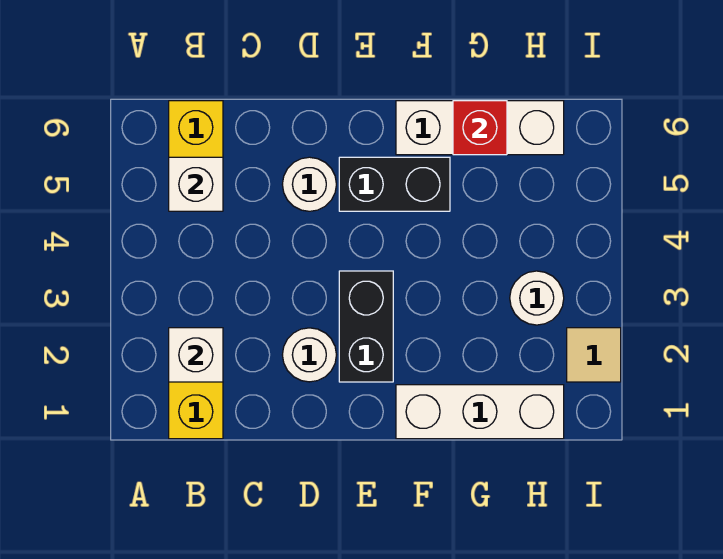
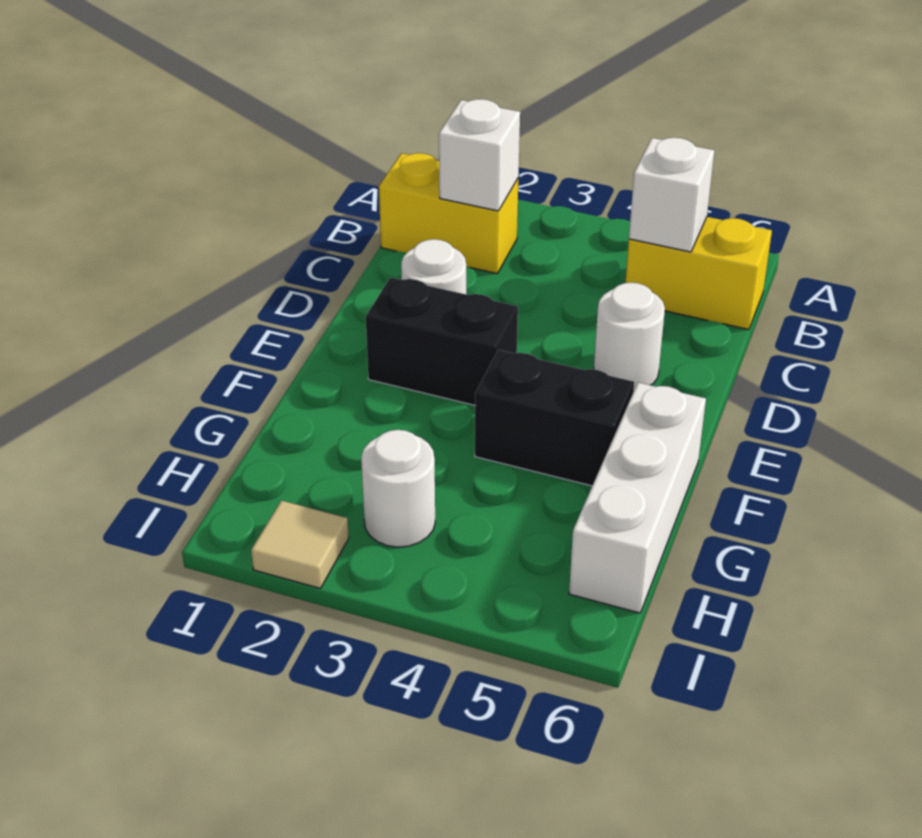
black brick E5:F5 level 1 -> black brick F4:F5 level 1
white brick F1:H1 level 1 -> none
red brick G6 level 2 -> none

